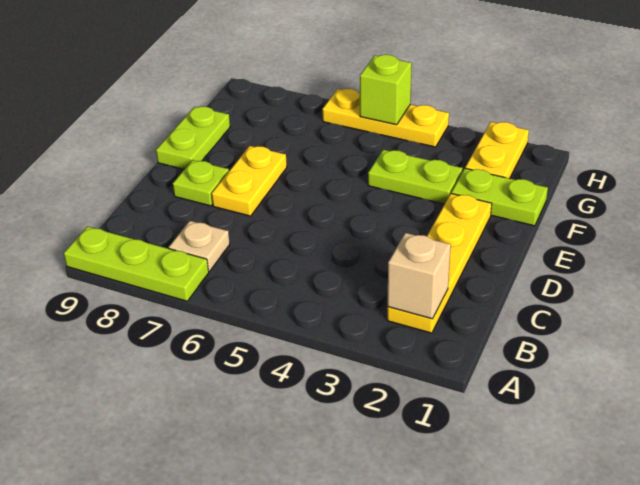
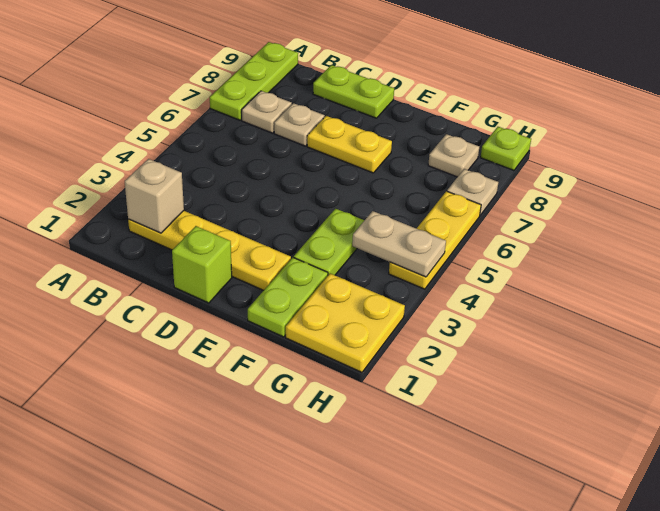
none -> tan plate C7 level 1
lime plate D8 level 1 -> lime plate H9 level 1
lime plate E9:F9 level 1 -> lime plate C9:D9 level 1
yellow plate G2:H2 level 1 -> yellow plate G1:H2 level 1
none -> tan plate G4:H4 level 2
none -> tan plate G8 level 1
lime brick H5 level 2 -> lime brick D1 level 1
none -> tan plate H7 level 1

